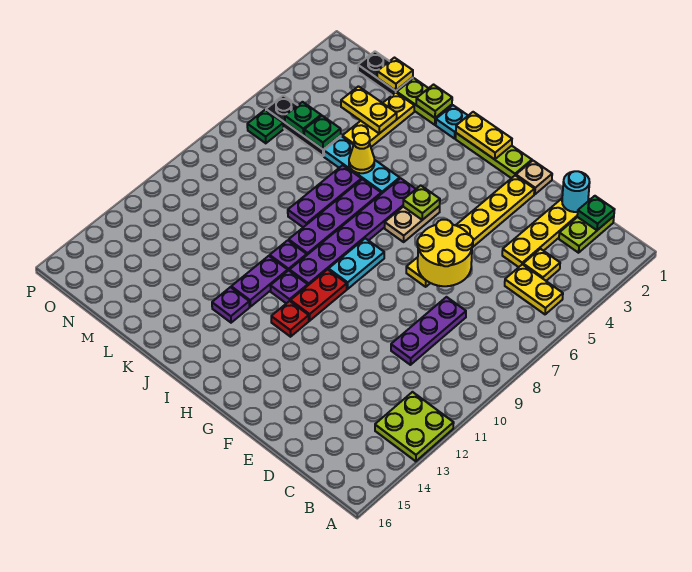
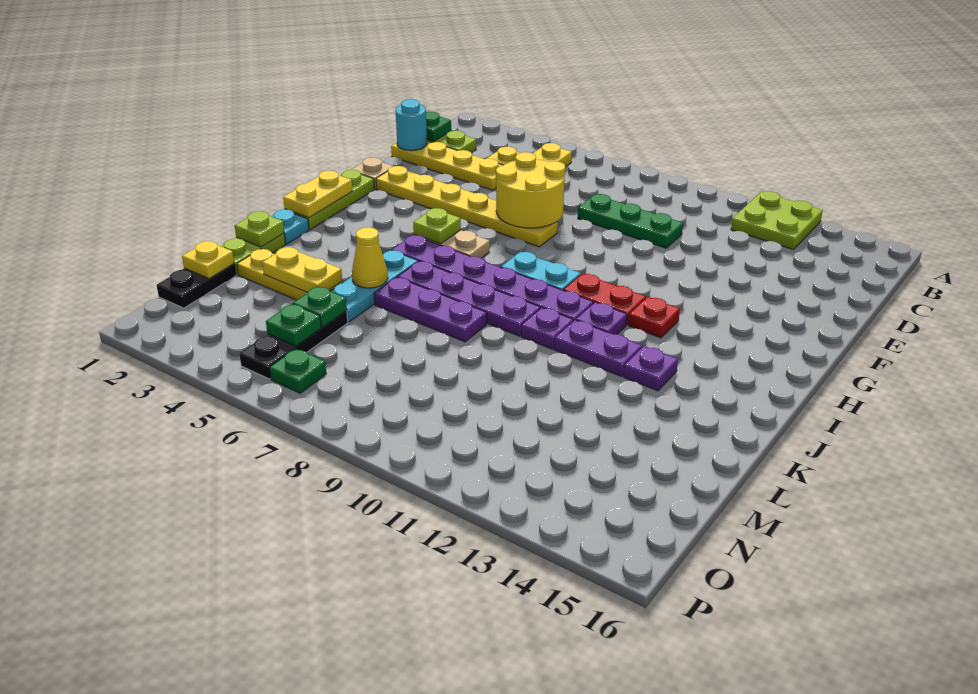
purple plate D8:D10 level 1 -> green plate D8:D10 level 1
yellow plate L3:M3 level 2 -> yellow plate L3:L4 level 2

